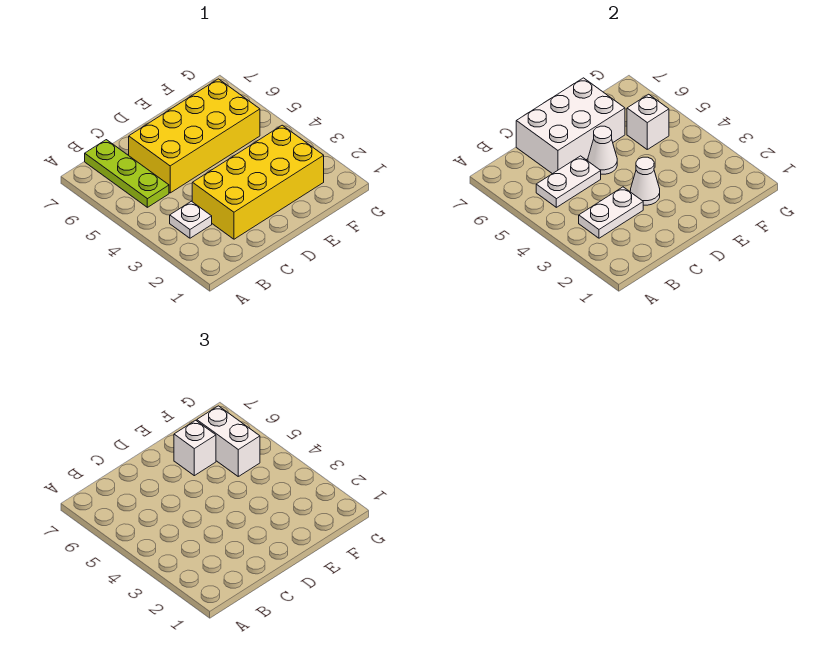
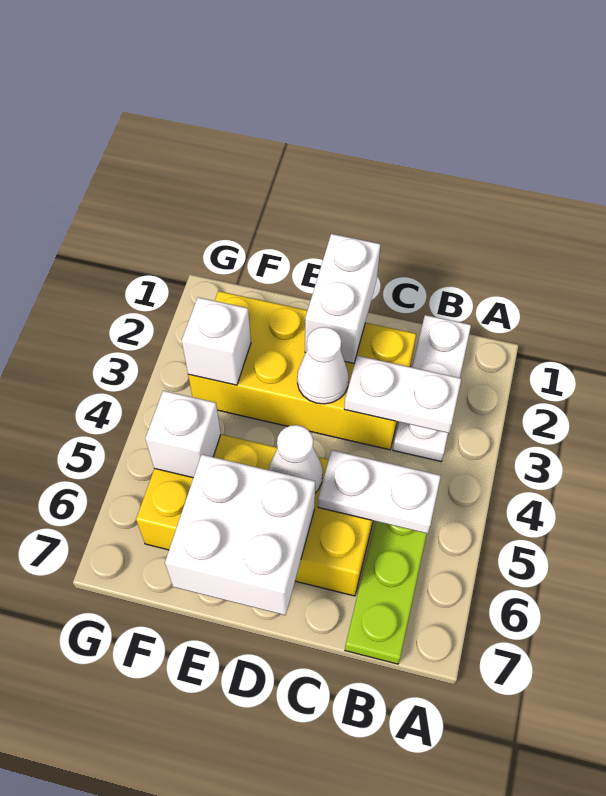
white plate B3 level 1 -> white plate B1:B3 level 1
white brick C6:E7 level 2 -> white brick D6:E7 level 2
white brick E6 level 3 -> white brick F3 level 2
white brick F5:F6 level 3 -> white brick D1:D2 level 2

